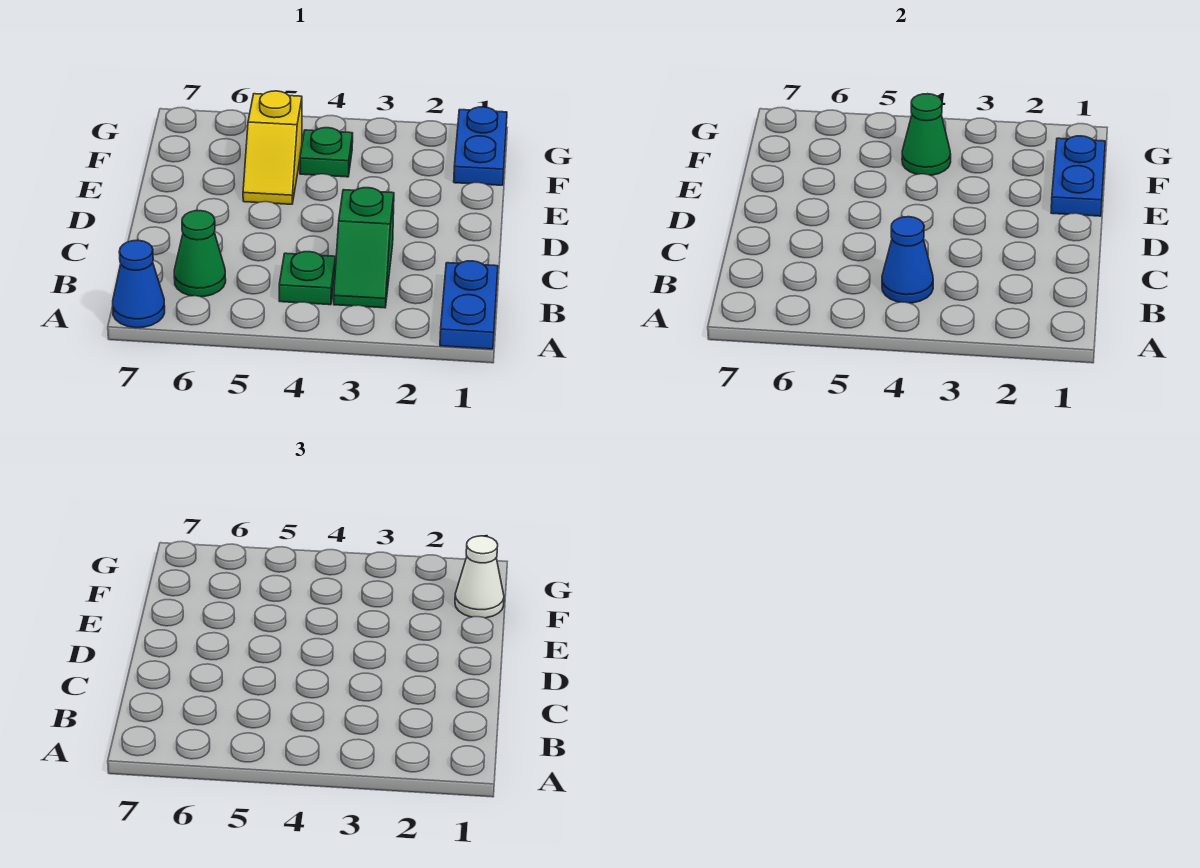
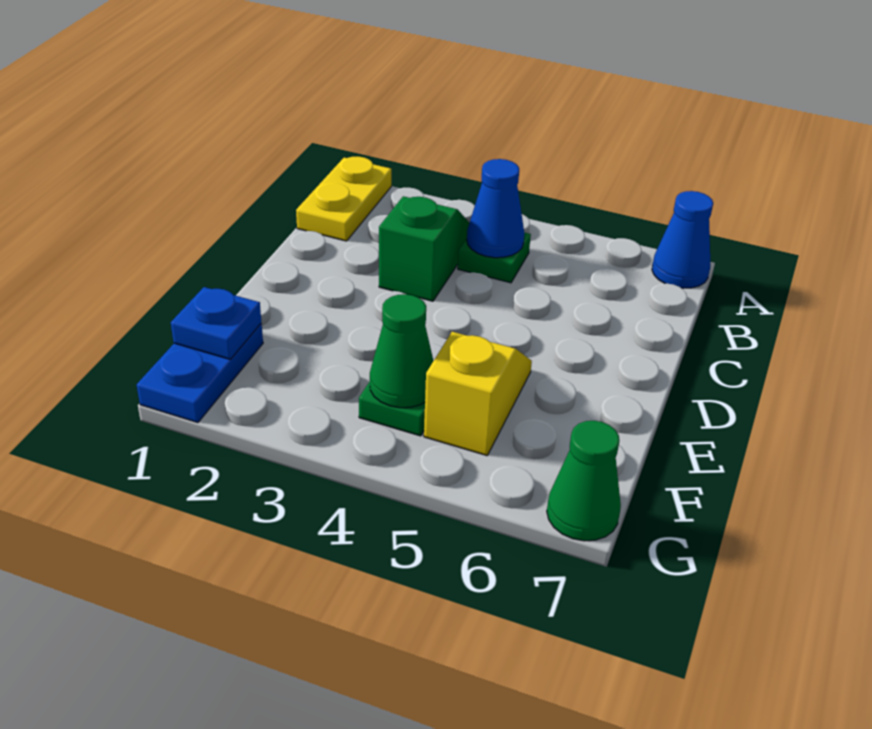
blue plate A1:B1 level 1 -> yellow plate A1:B1 level 1
green cone B6 level 1 -> green cone G7 level 1
blue plate E1:F1 level 2 -> blue plate F1 level 2
white cone F1 level 3 -> none

